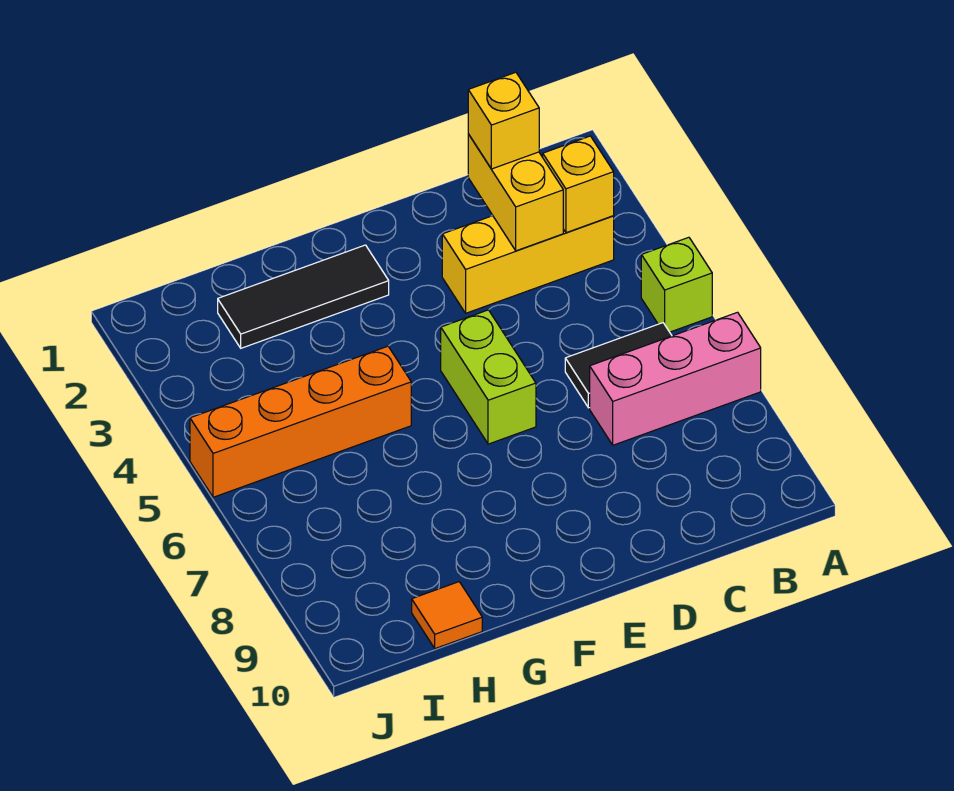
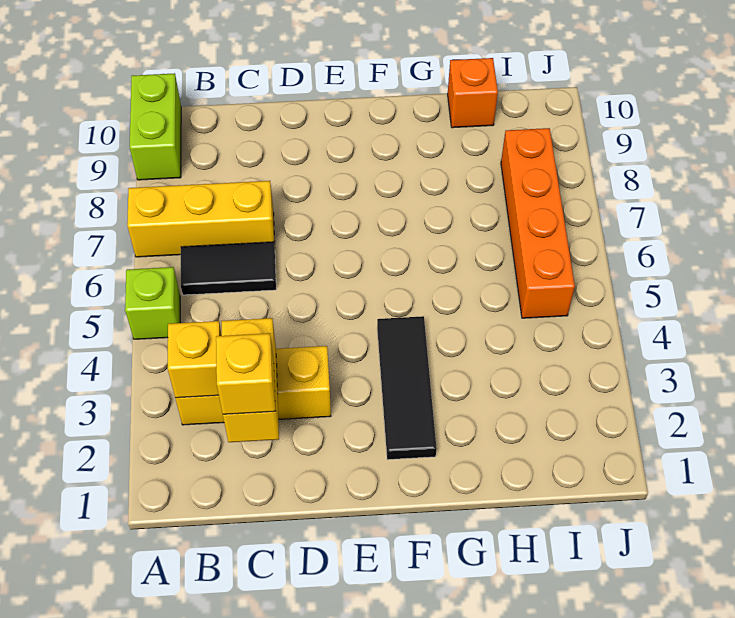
pink brick A7:C7 level 1 -> yellow brick A7:C7 level 1
lime brick E5:E6 level 1 -> lime brick A9:A10 level 1
black tile F2:H2 level 1 -> black tile F2:F4 level 1
orange brick G5:J5 level 1 -> orange brick I5:I8 level 1
orange tile H10 level 1 -> orange brick H10 level 1

